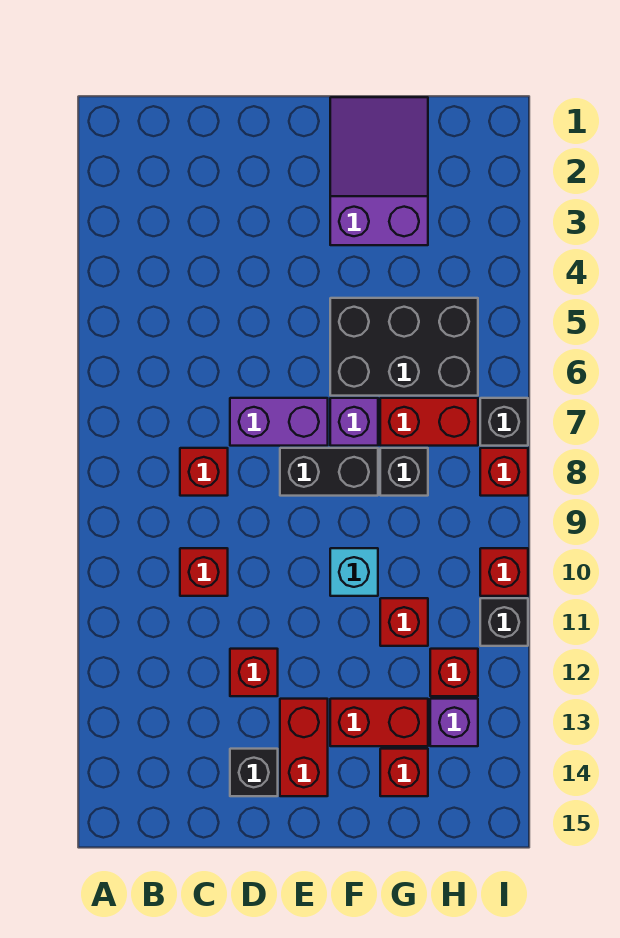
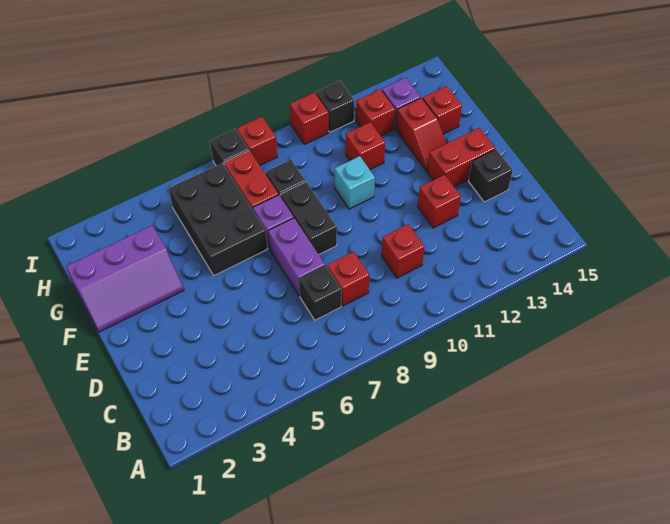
none -> black brick C7 level 1
purple slope F1:G3 level 1 top 3 -> purple slope F1:G3 level 1 top G
red brick F13:G13 level 1 -> red slope F13:G13 level 1 top G

